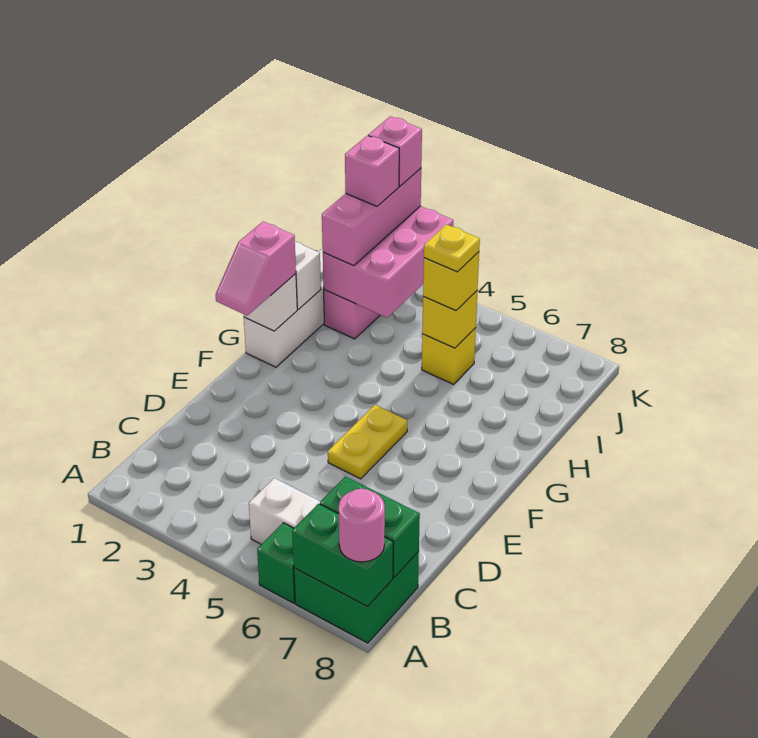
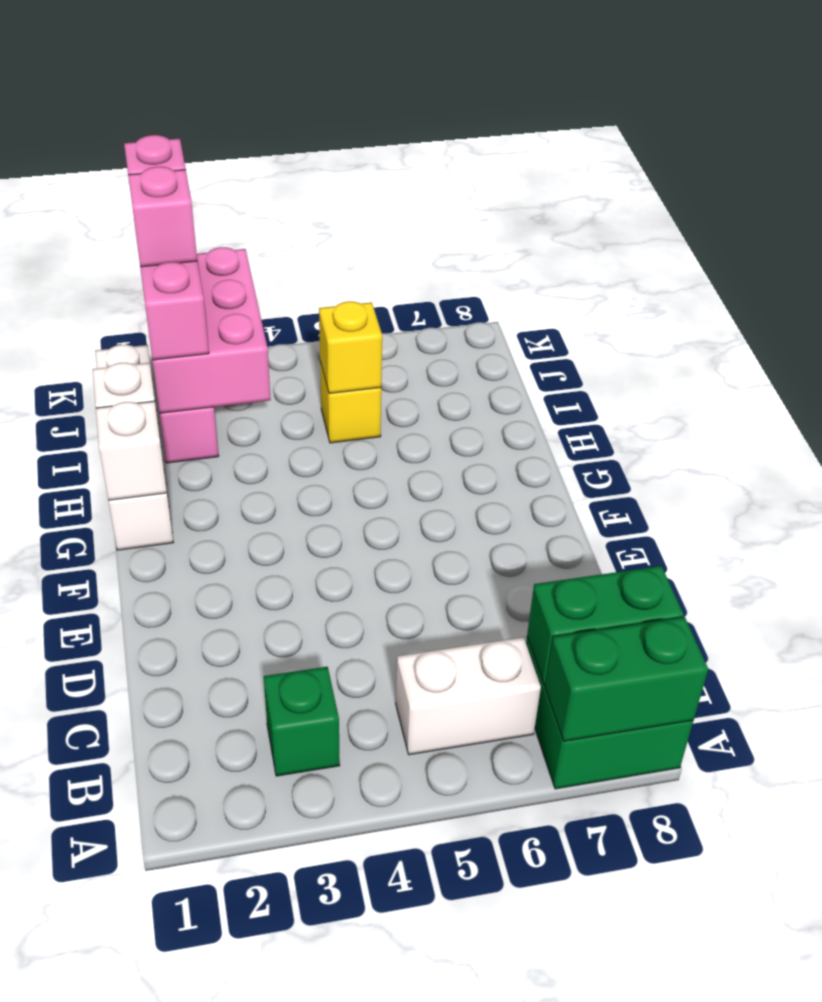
green brick A6 level 1 -> green brick B3 level 1
pink round brick A8 level 3 -> none
yellow plate E5:F5 level 1 -> none
pink slope F1:G1 level 3 top G -> none
yellow brick I5 level 3 -> none
yellow plate I5 level 4 -> none

